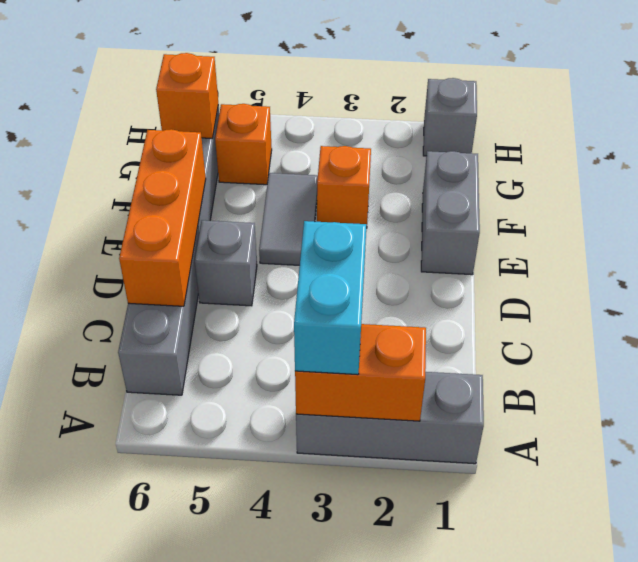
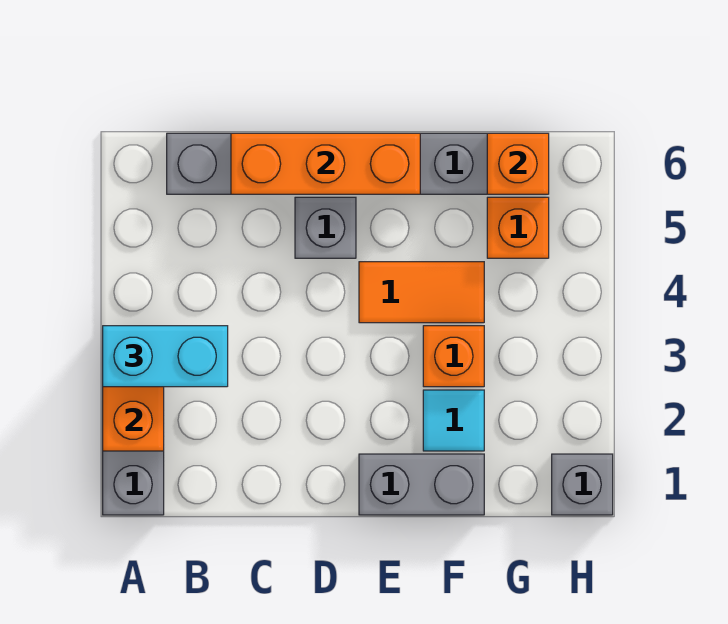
grey tile E4:F4 level 1 -> orange tile E4:F4 level 1
none -> cyan tile F2 level 1

